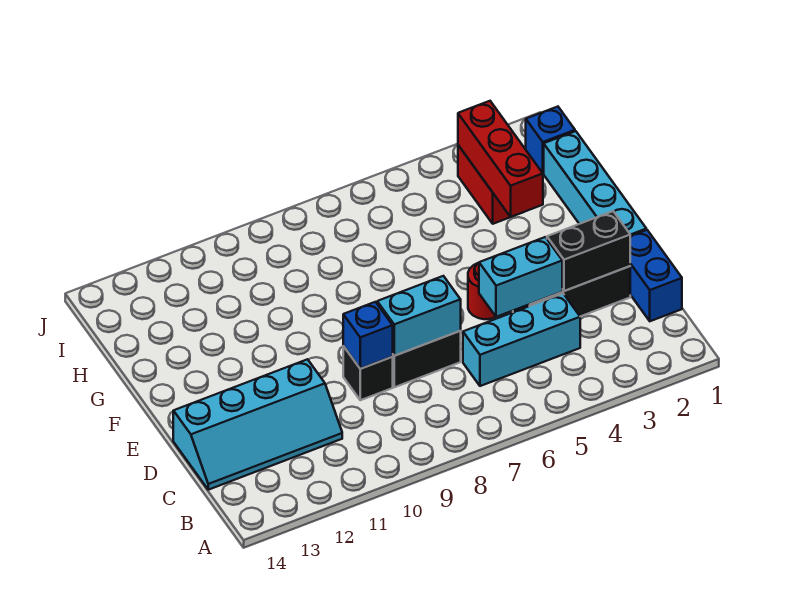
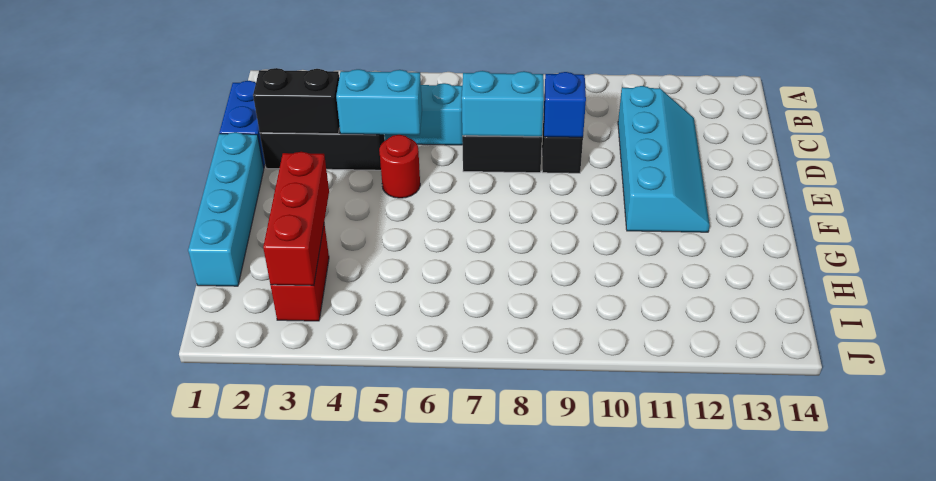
cyan slope C11:D14 level 1 top D -> cyan slope C11:F12 level 1 top 11
blue brick I1 level 1 -> none

